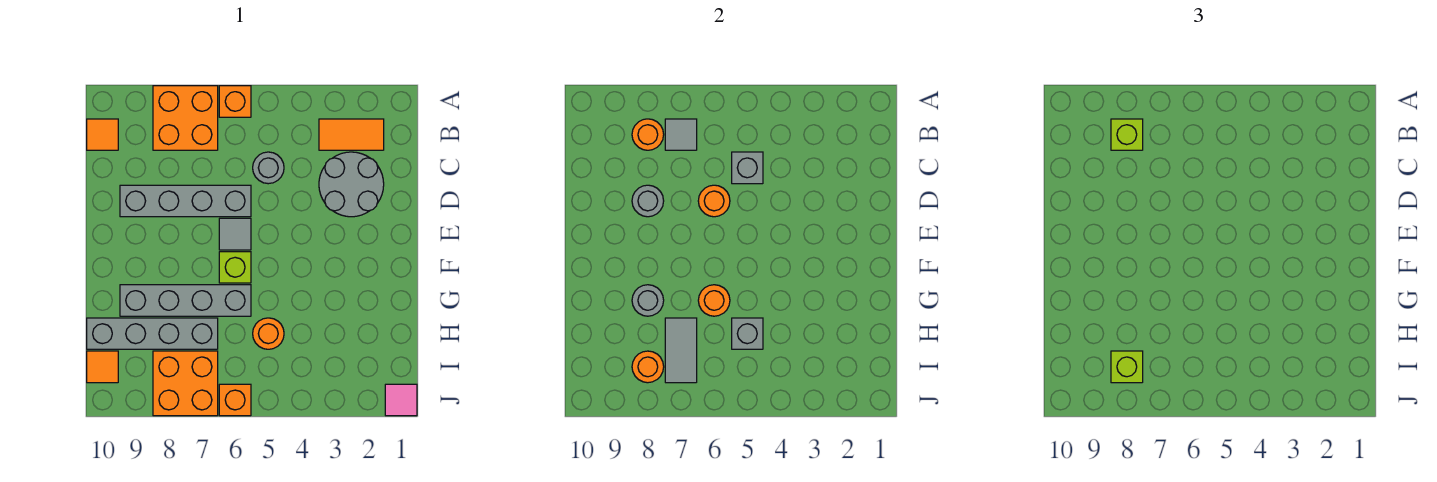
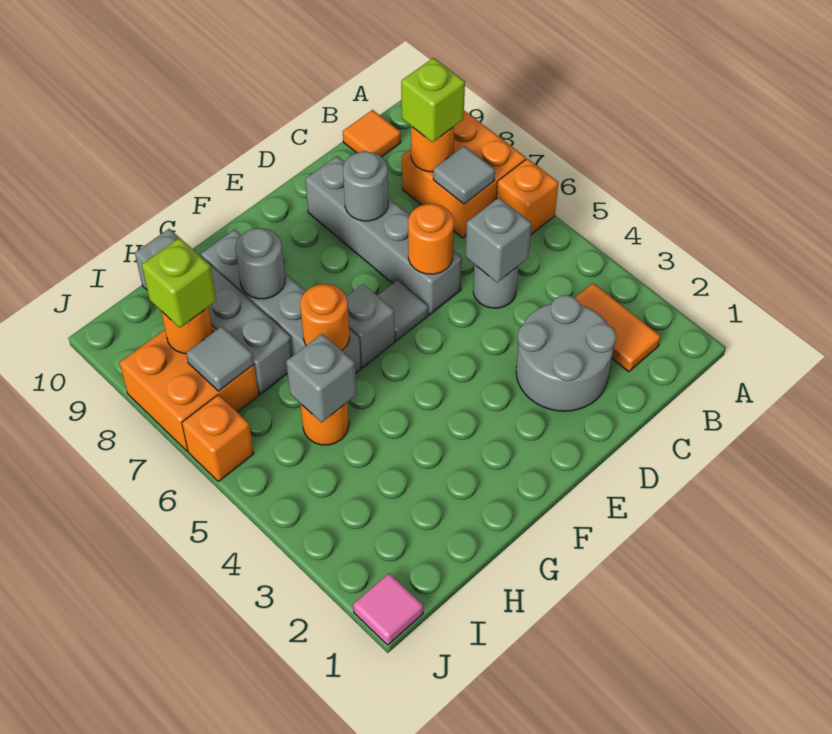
lime brick F6 level 1 -> grey brick F6 level 1
grey tile H7:I7 level 2 -> grey tile I7 level 2
orange tile I10 level 1 -> none

